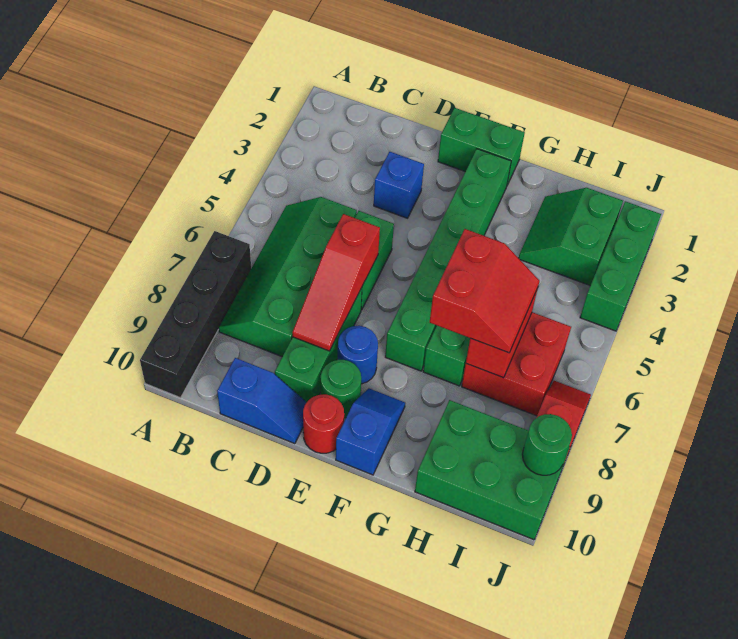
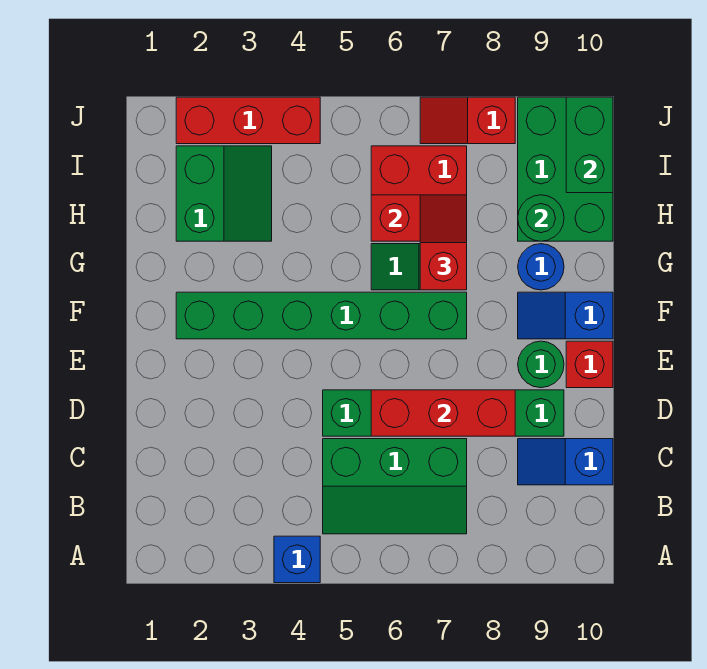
black brick A7:A10 level 1 -> none
green slope B5:C8 level 1 top C -> green slope B5:C7 level 1 top C
blue slope C10:D10 level 1 top C -> blue slope C9:C10 level 1 top 10
blue brick D3 level 1 -> blue brick A4 level 1
red slope D6:D8 level 2 top 6 -> red brick D6:D8 level 2
green brick E1:F1 level 1 -> green brick I10:J10 level 2
blue round brick E8 level 1 -> blue round brick G9 level 1
red round brick E10 level 1 -> red brick E10 level 1
red slope G6:H7 level 3 top G -> red slope G7:H7 level 3 top G
green slope H2:I3 level 1 top I -> green slope H2:I3 level 1 top 2
green brick J2:J4 level 1 -> red brick J2:J4 level 1
green round brick J9 level 2 -> green round brick H9 level 2

